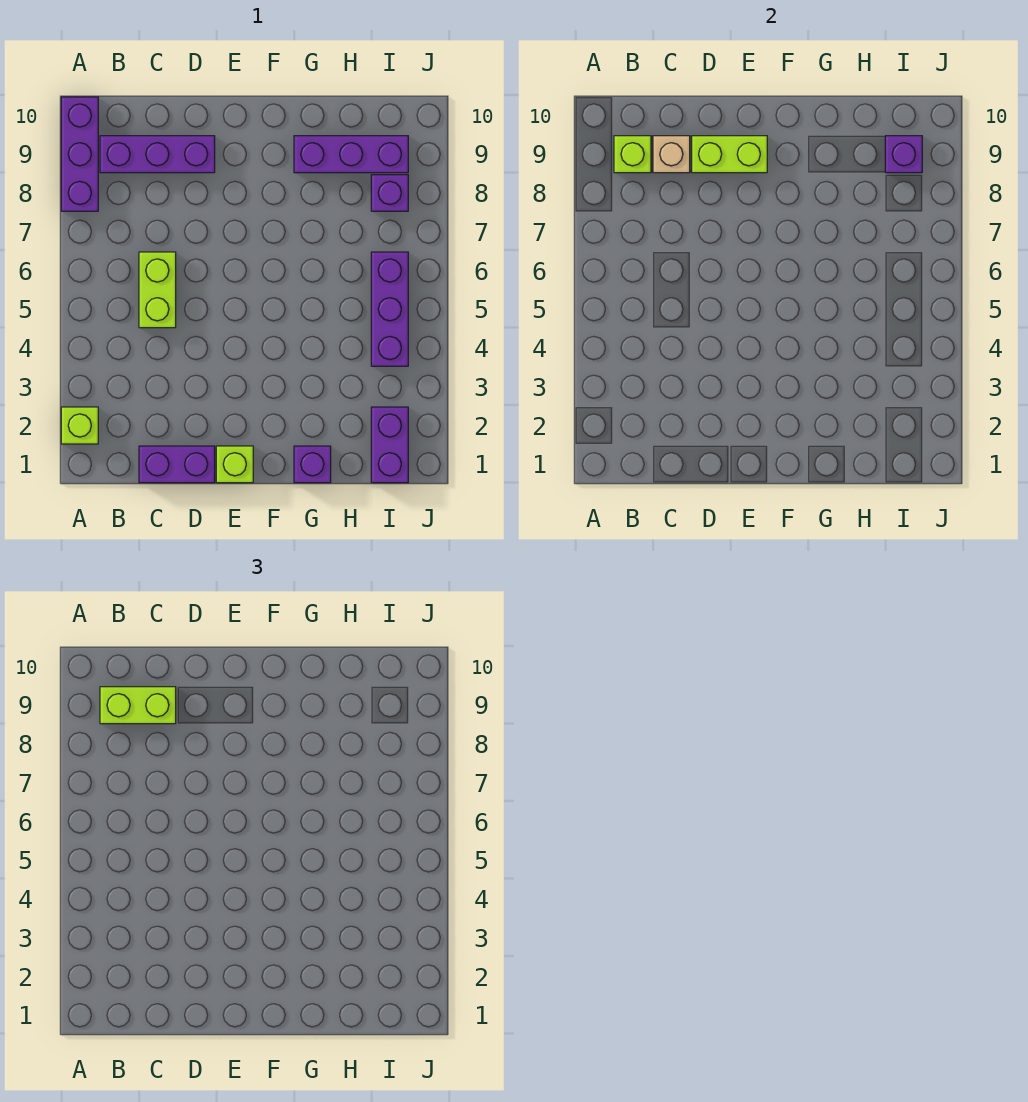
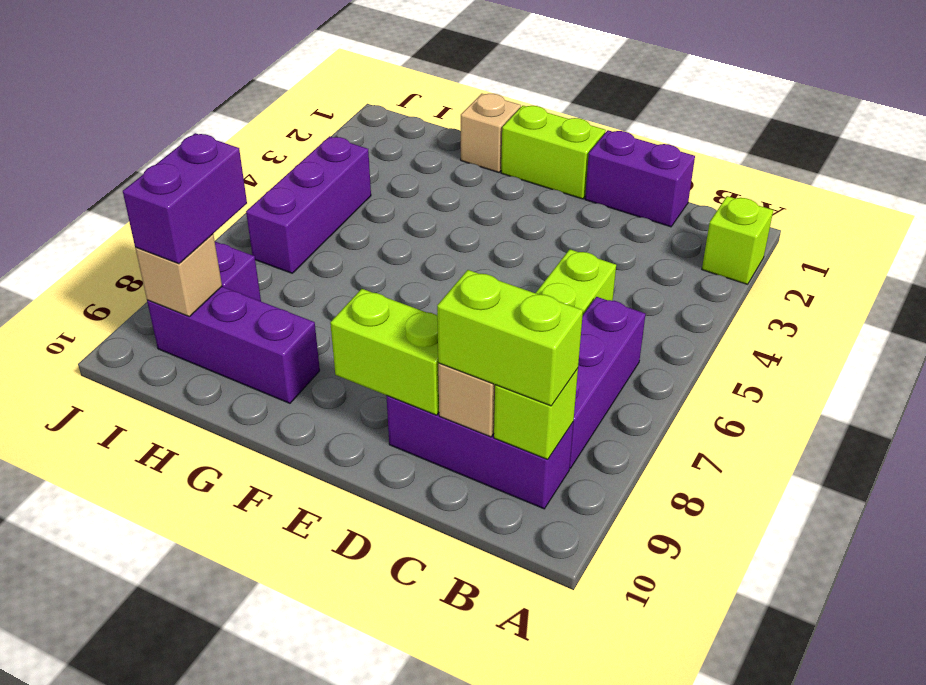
purple brick A8:A10 level 1 -> purple brick B6:B8 level 1
lime brick E1 level 1 -> lime brick E1:F1 level 1
purple brick G1 level 1 -> tan brick G1 level 1
purple brick I1:I2 level 1 -> purple brick I8:I9 level 3
purple brick I9 level 2 -> tan brick I9 level 2

